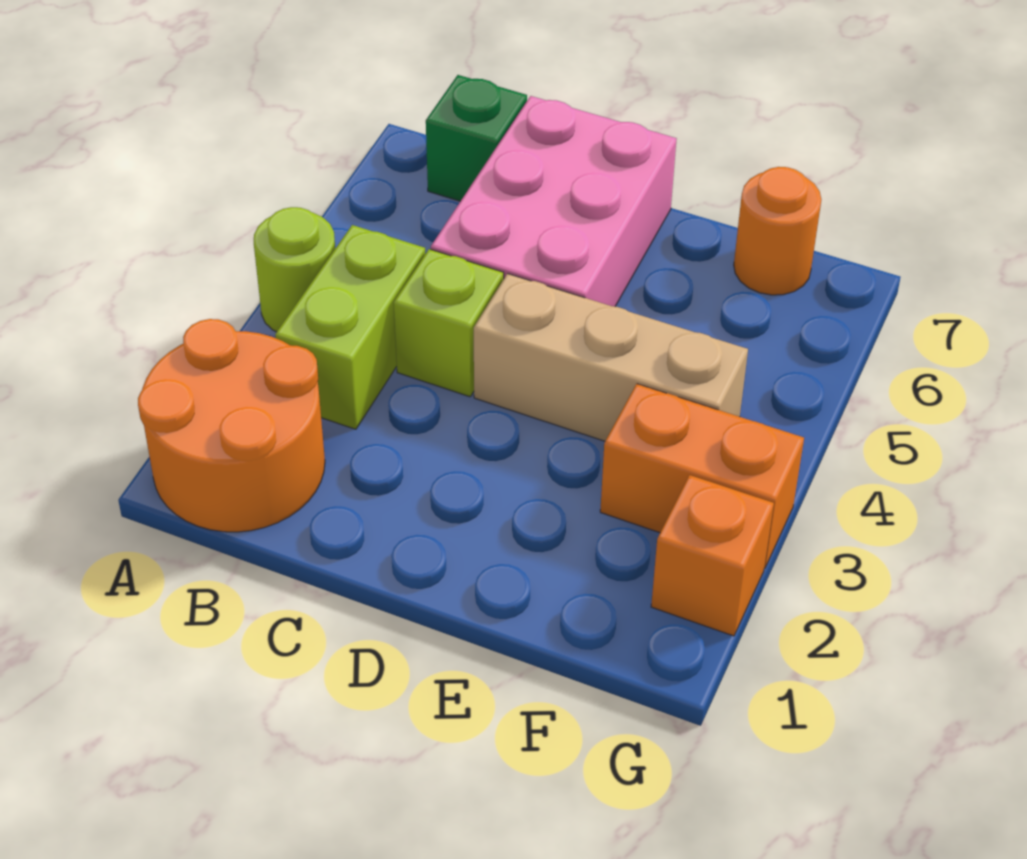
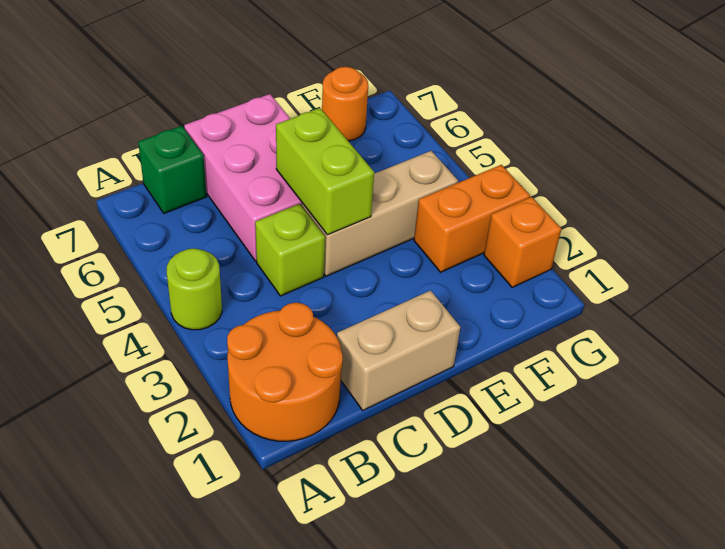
lime brick B3:B4 level 1 -> lime brick D4:D5 level 2
none -> tan brick C1:D1 level 1

